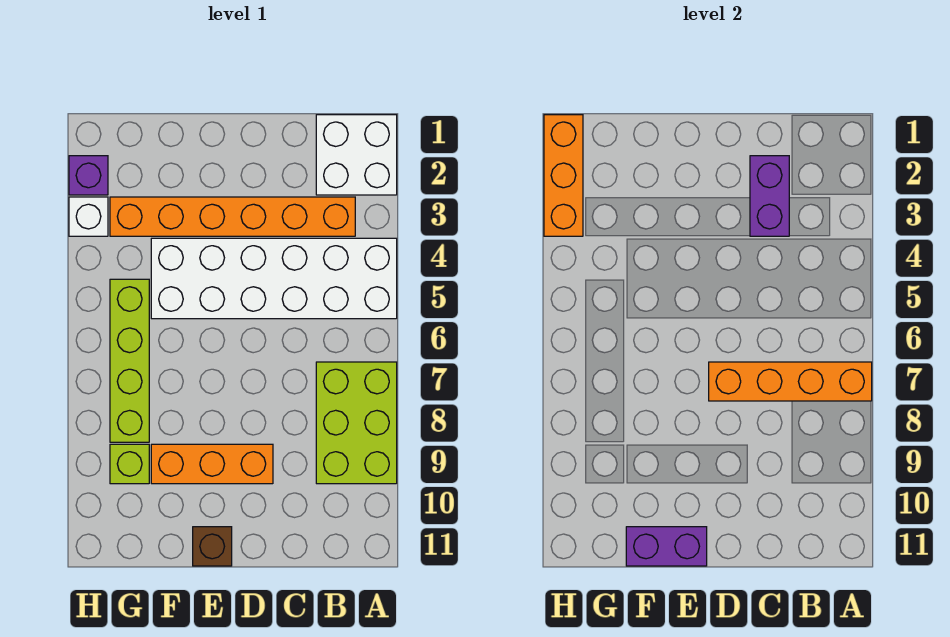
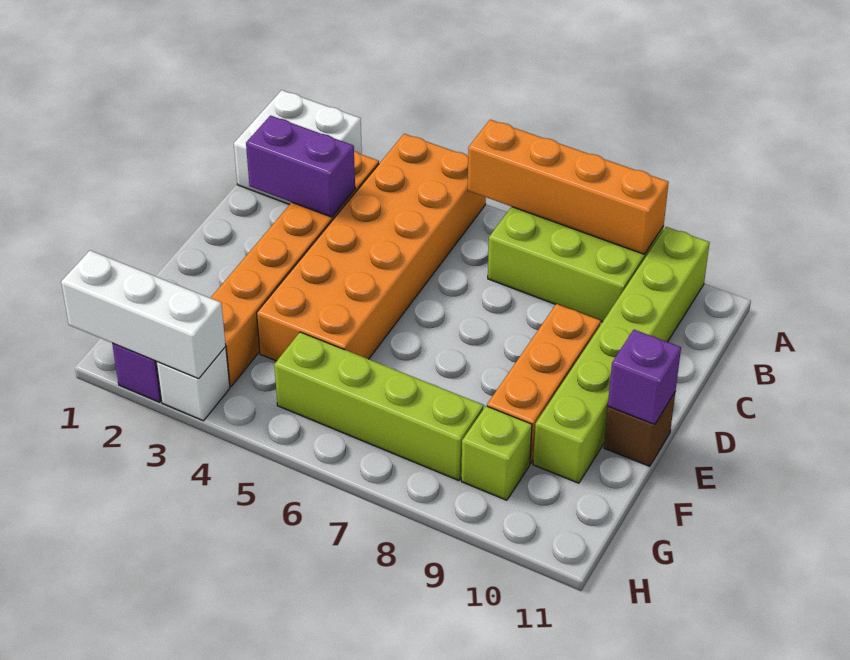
white brick A4:F5 level 1 -> orange brick A4:F5 level 1
orange brick A7:D7 level 2 -> orange brick A6:A9 level 2
none -> lime brick A10:F10 level 1
purple brick E11:F11 level 2 -> purple brick E11 level 2
orange brick H1:H3 level 2 -> white brick H1:H3 level 2

